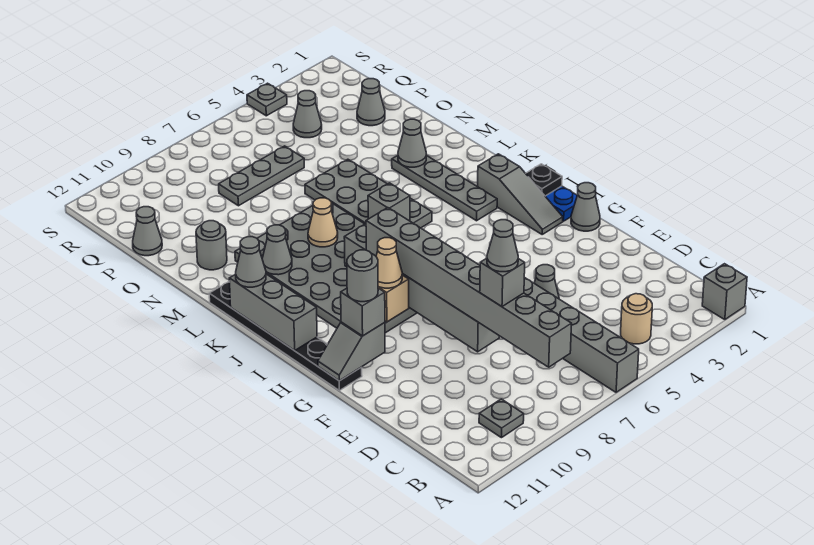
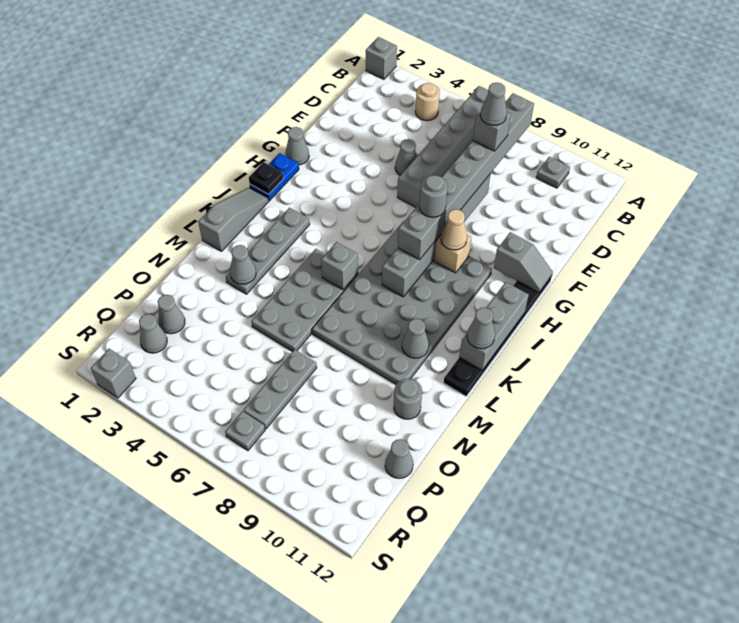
grey brick G11 level 3 -> grey brick S2 level 1
grey round brick G11 level 4 -> grey round brick H8 level 4
grey slope H2:J2 level 1 top J -> grey slope J1:L1 level 1 top L
tan cone L8 level 2 -> none
grey plate P6:P8 level 1 -> grey plate O7:Q7 level 1
grey cone Q4 level 1 -> grey cone Q2 level 1
grey plate S4 level 1 -> grey plate R7 level 1

